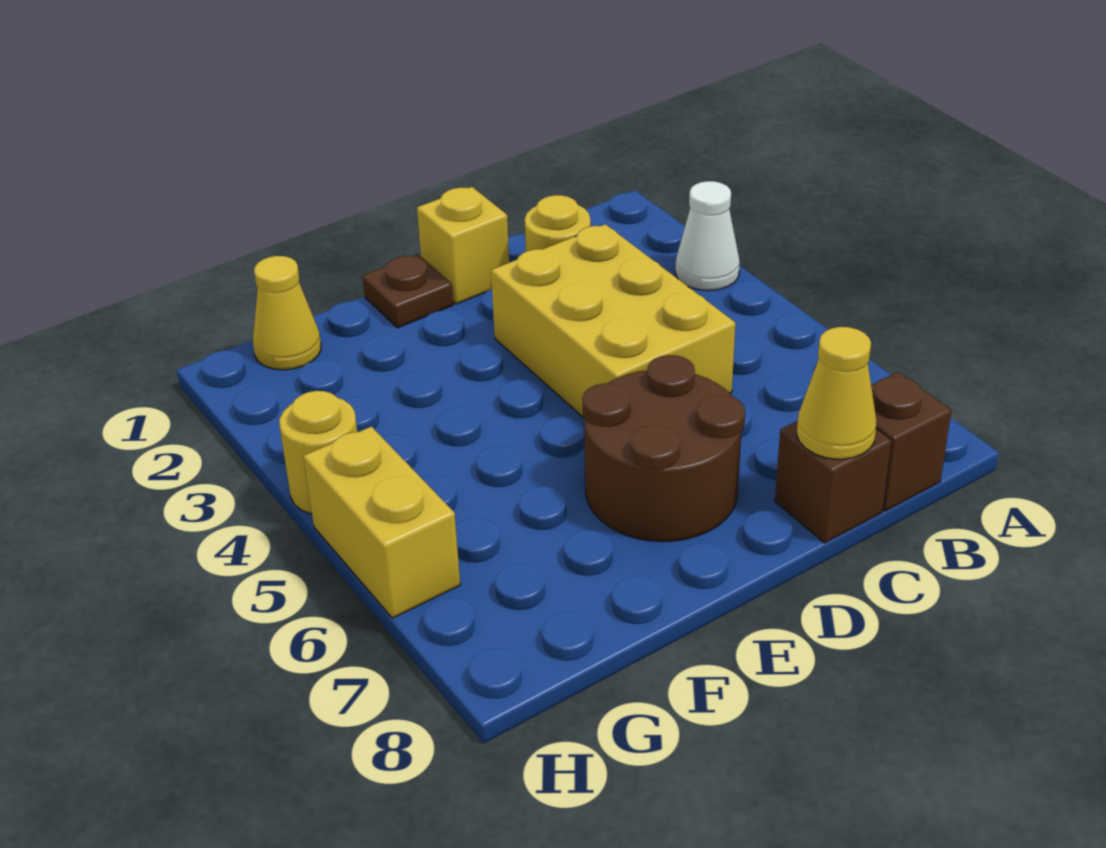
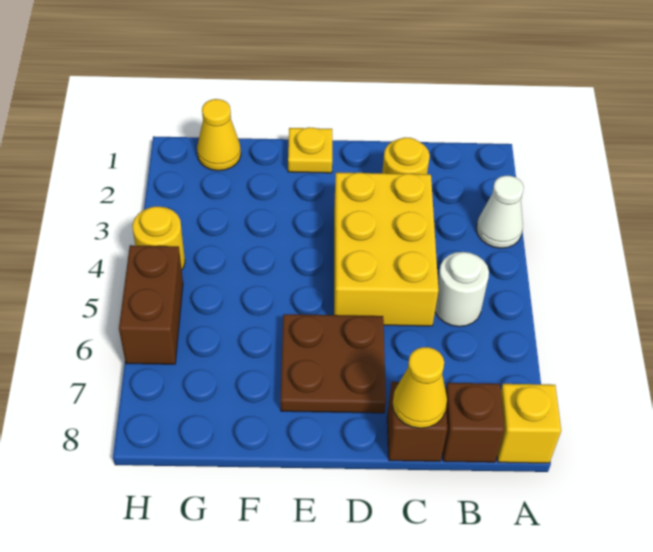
none -> white round brick B5 level 1
yellow brick D1 level 1 -> yellow brick A8 level 1
brown round brick D6:E7 level 1 -> brown plate D6:E7 level 1
brown plate E1 level 1 -> yellow plate E1 level 1
yellow brick H5:H6 level 1 -> brown brick H5:H6 level 1

